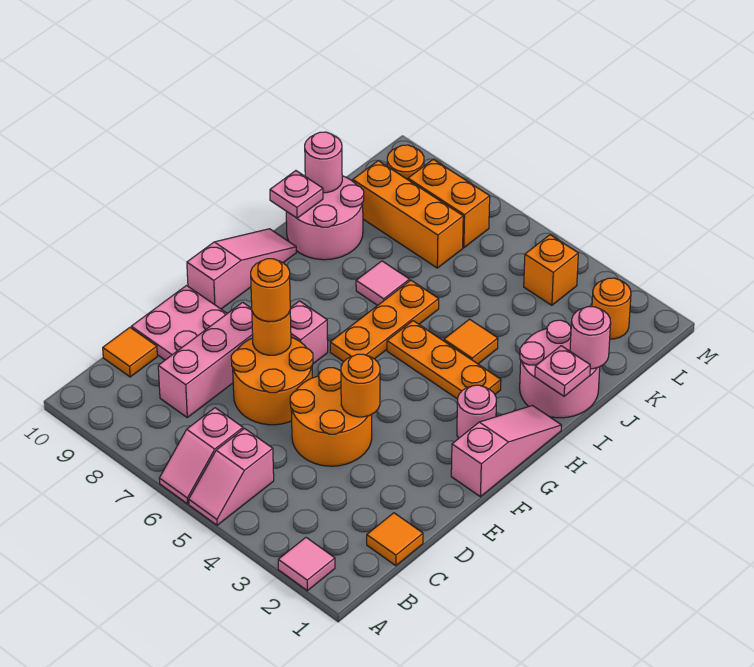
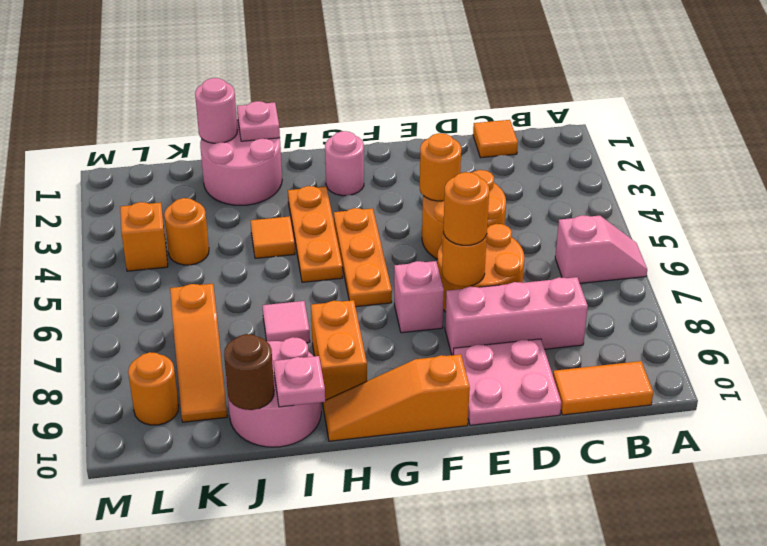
pink tile A2 level 1 -> none
pink slope A5:B5 level 1 top B -> none
orange tile C10 level 1 -> orange tile B10:C10 level 1
pink slope F1:H1 level 1 top F -> none
pink slope F10:H10 level 1 top F -> orange slope F10:H10 level 1 top F
orange plate G6:I6 level 1 -> orange plate G4:G6 level 1
pink round brick J10 level 2 -> brown round brick J10 level 2
orange brick K7:K9 level 1 -> orange slope K7:K9 level 1 top 7
orange round brick L2 level 1 -> orange round brick K4 level 1
orange brick L7:L8 level 1 -> orange brick H8:H9 level 1

